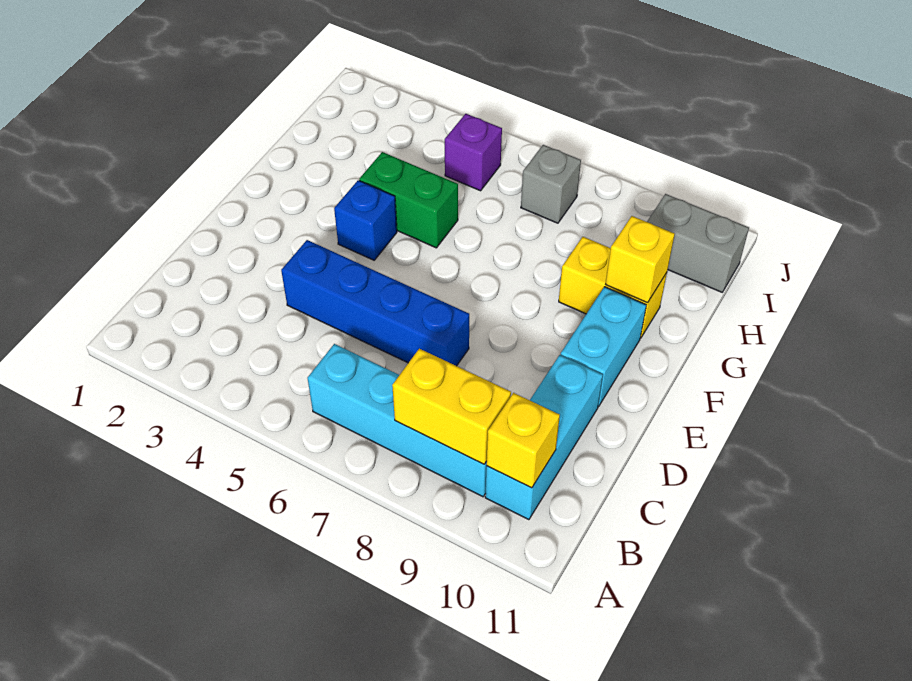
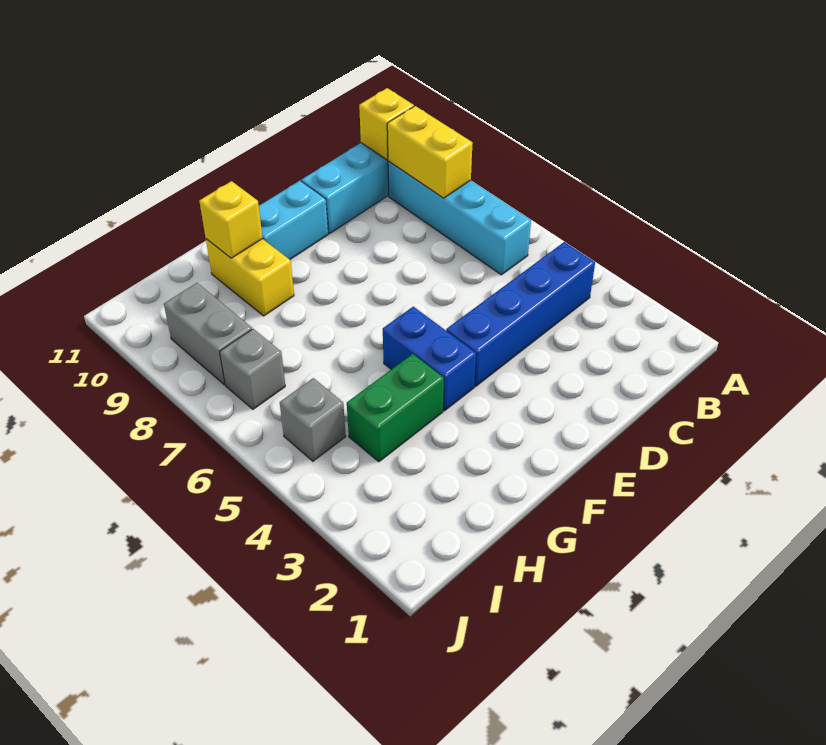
blue brick D4:D7 level 1 -> blue brick B4:E4 level 1
blue brick F4 level 1 -> blue brick F4:F5 level 1
green brick G4:G5 level 1 -> green brick G4:H4 level 1
purple brick I5 level 1 -> grey brick I5 level 1
grey brick I10:I11 level 1 -> grey brick I8:I9 level 1

